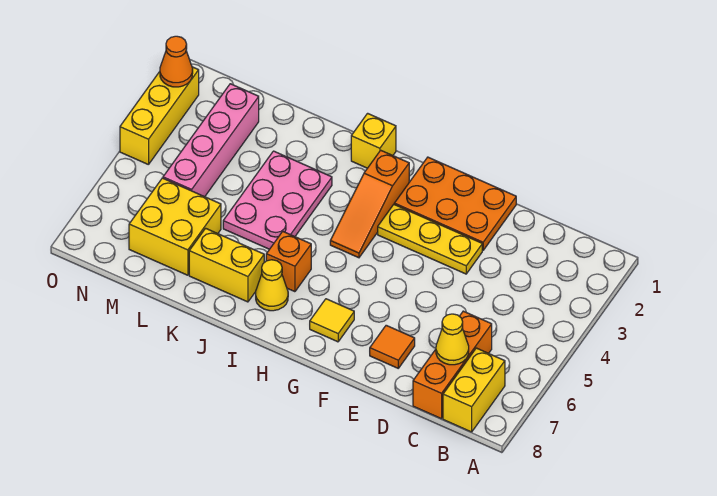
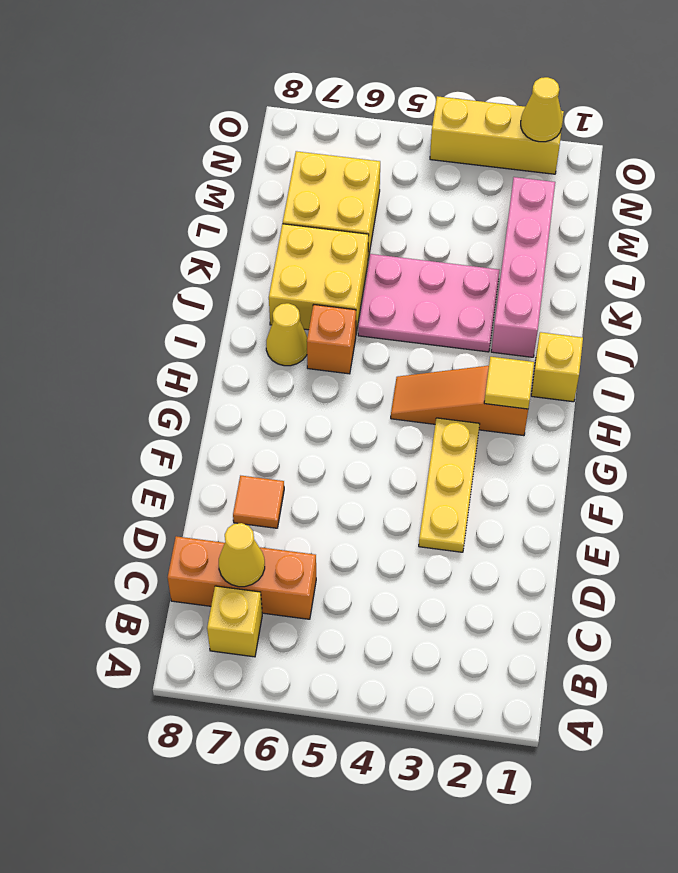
yellow brick B7:B8 level 1 -> yellow brick B7 level 1
orange plate E1:G2 level 1 -> none
yellow tile G7 level 1 -> yellow tile H2 level 2
yellow brick J7:K7 level 1 -> yellow brick J6:K7 level 1
pink brick M2:M5 level 1 -> pink brick J2:M2 level 1
orange cone O2 level 2 -> yellow cone O2 level 2

